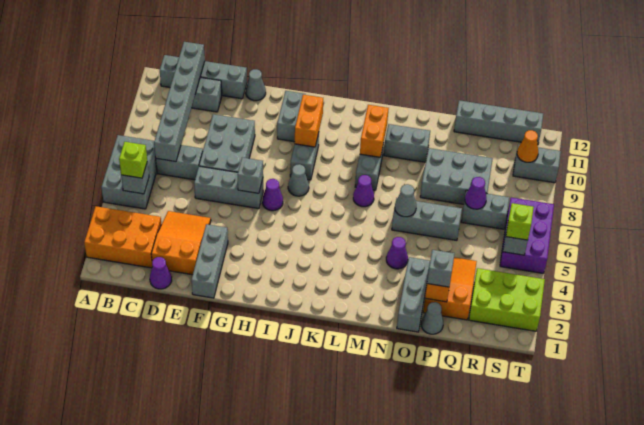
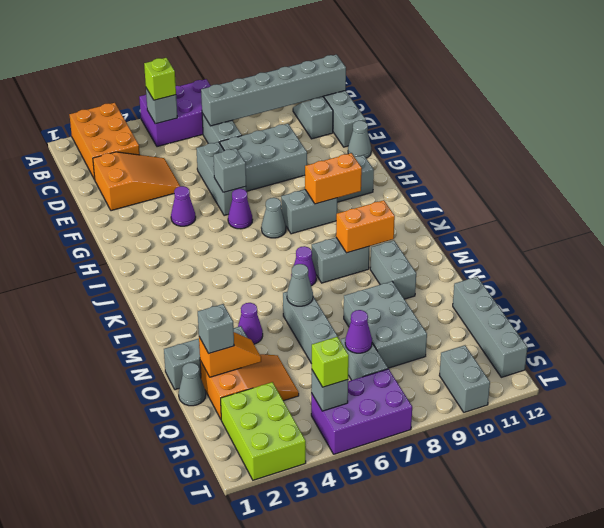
grey brick A5:B7 level 1 -> purple brick A5:B7 level 1
purple cone D1 level 1 -> purple cone G4 level 1
grey brick F1:F3 level 1 -> none
orange cone S10 level 2 -> none

